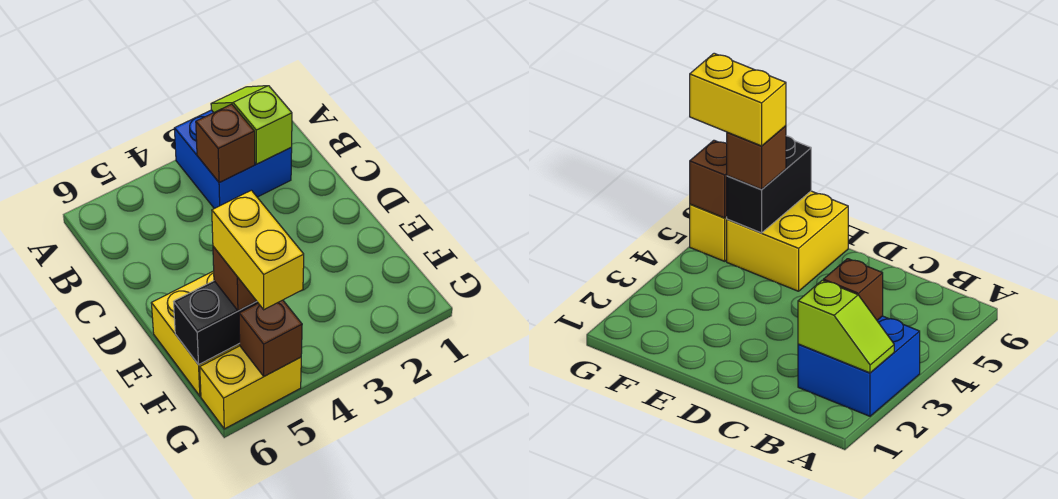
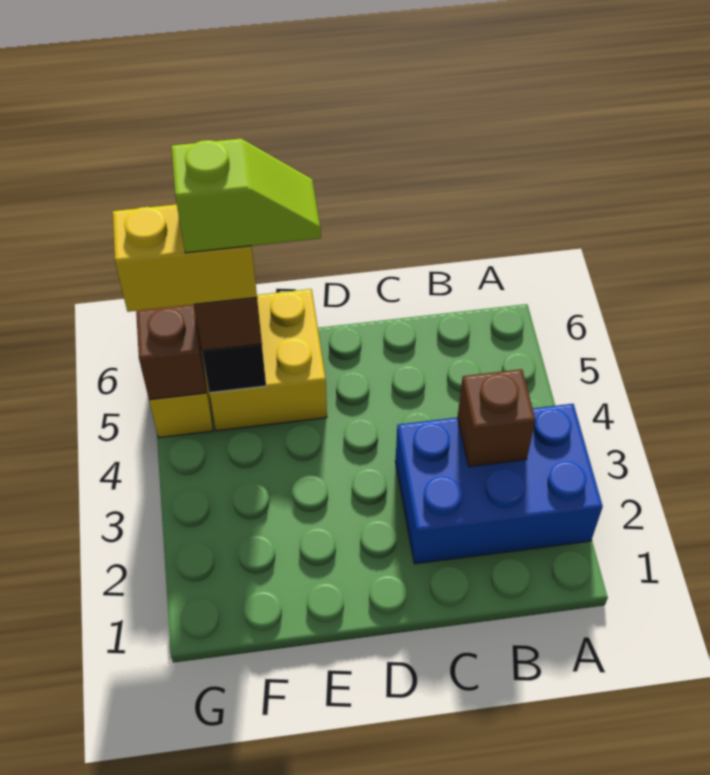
blue brick A2:B3 level 1 -> blue brick A2:C3 level 1
lime slope A2:B2 level 2 top B -> lime slope E5:F5 level 5 top F

